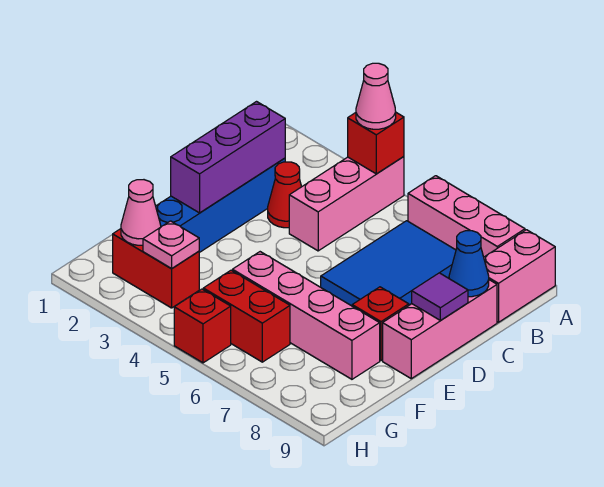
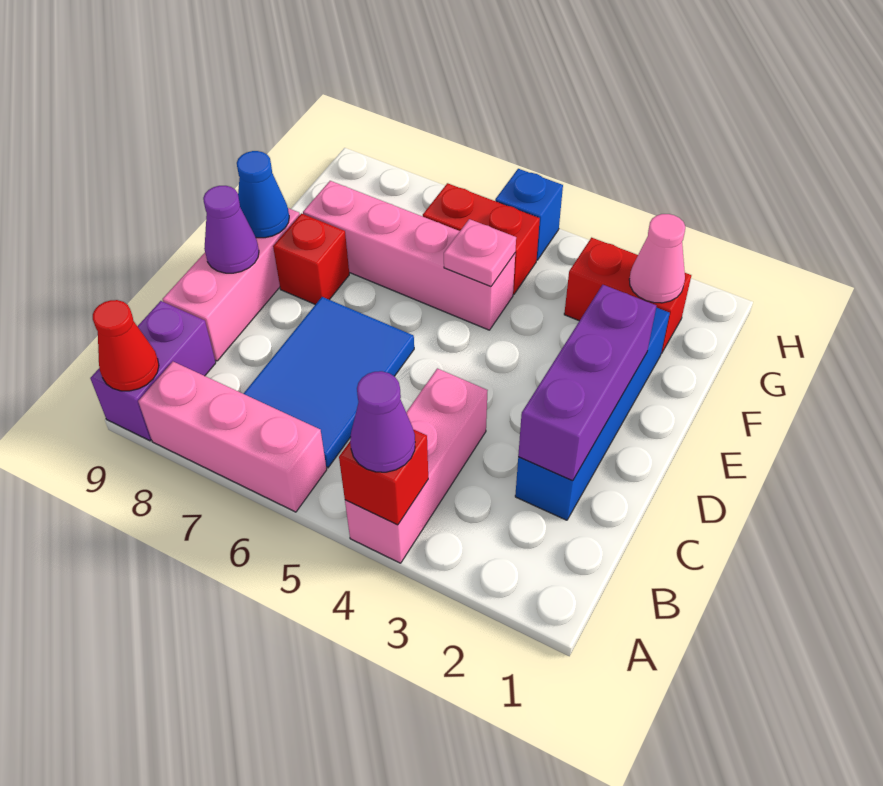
pink cone A4 level 3 -> purple cone A4 level 3
pink brick A9:B9 level 1 -> purple brick A9:B9 level 1
red cone C3 level 1 -> red cone A9 level 2
blue cone C9 level 2 -> blue cone E9 level 2
purple tile D9 level 2 -> purple cone D9 level 2
pink plate G3 level 2 -> pink plate F5 level 2
red brick H5 level 1 -> blue brick H5 level 1

